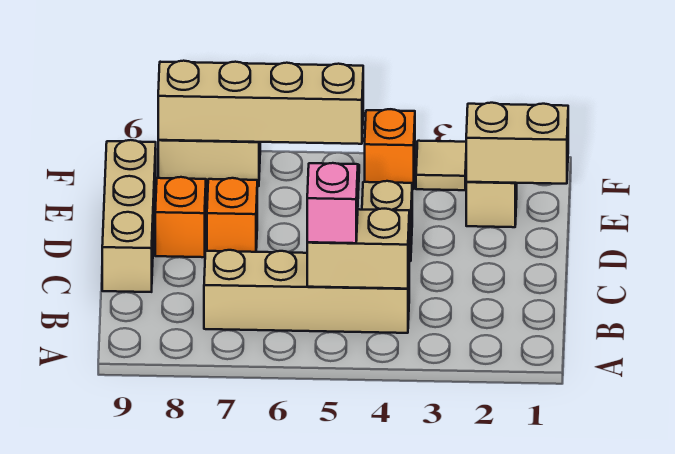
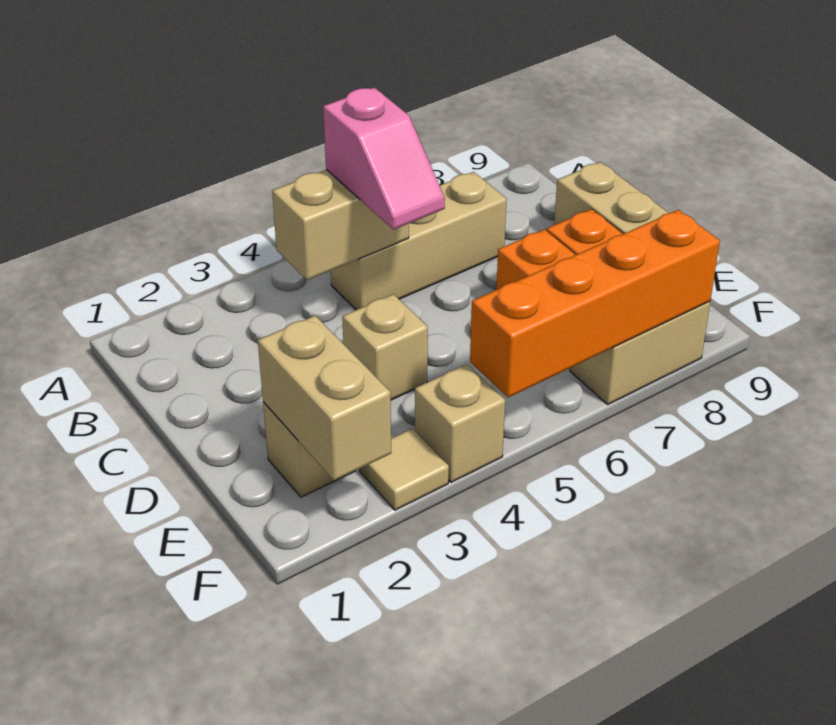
tan brick B4:B7 level 1 -> tan brick B5:B7 level 1
tan brick E1:E2 level 2 -> tan brick E2:F2 level 2
orange brick F4 level 1 -> tan brick F4 level 1
tan brick F5:F8 level 2 -> orange brick F5:F8 level 2

